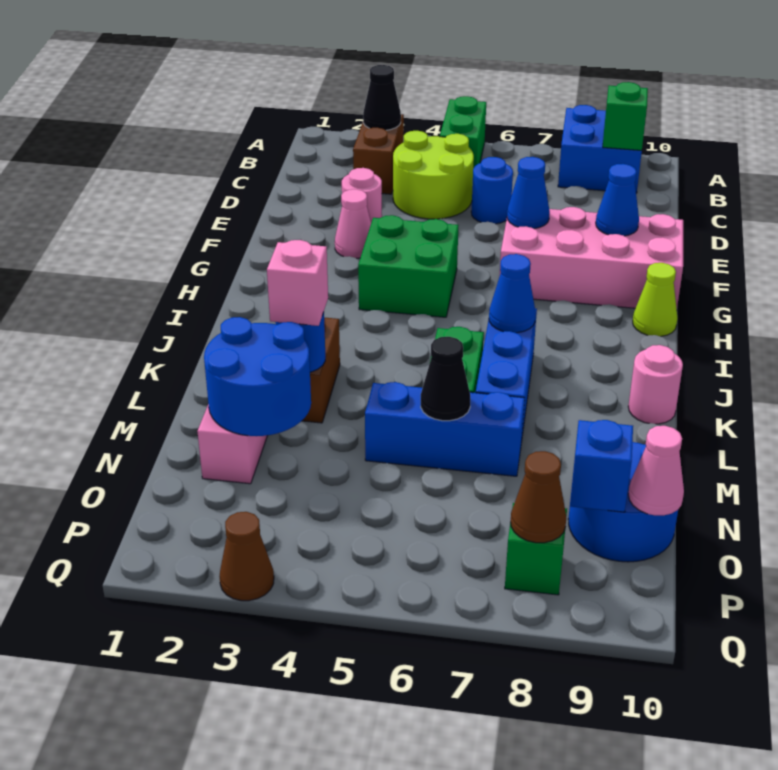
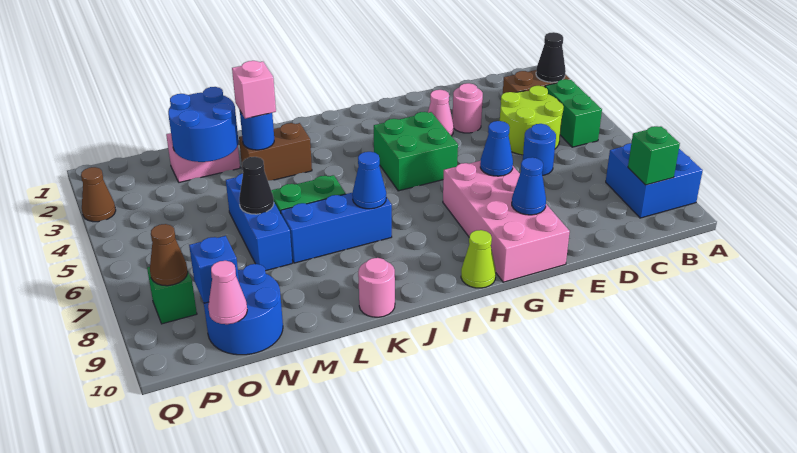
green brick A5:B5 level 1 -> green brick B4:B5 level 1

